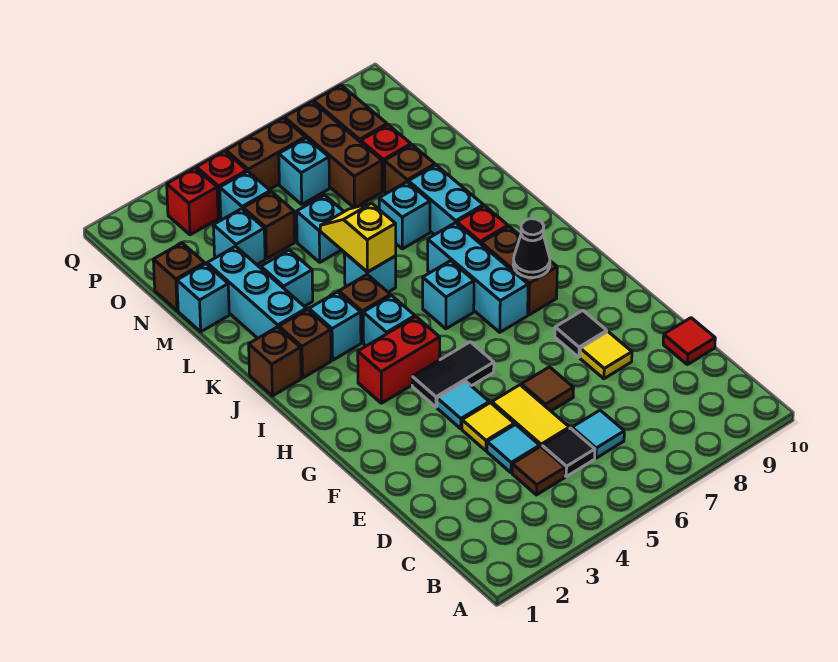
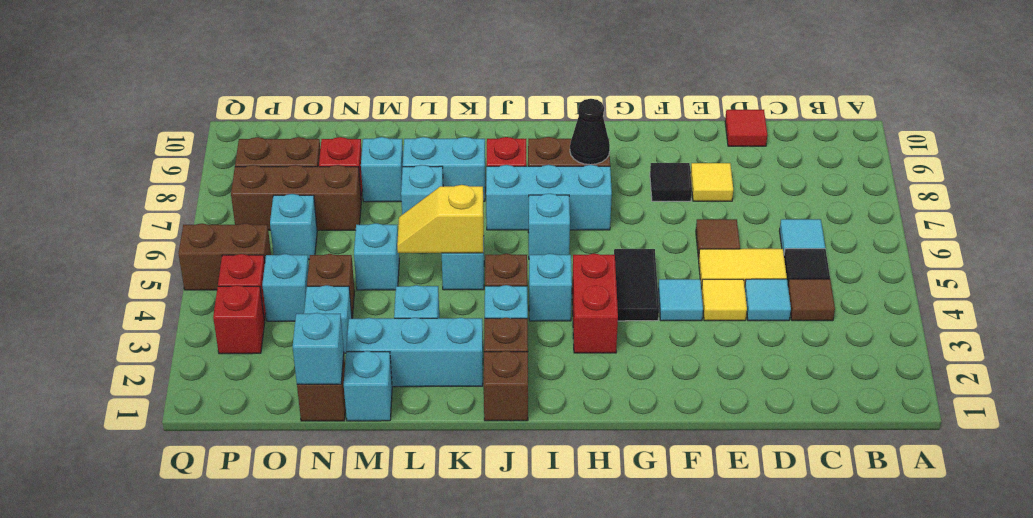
brown brick M8 level 1 -> cyan brick M8 level 1
none -> cyan brick N1 level 2
brown brick P5:P6 level 1 -> brown brick P5:Q5 level 1

